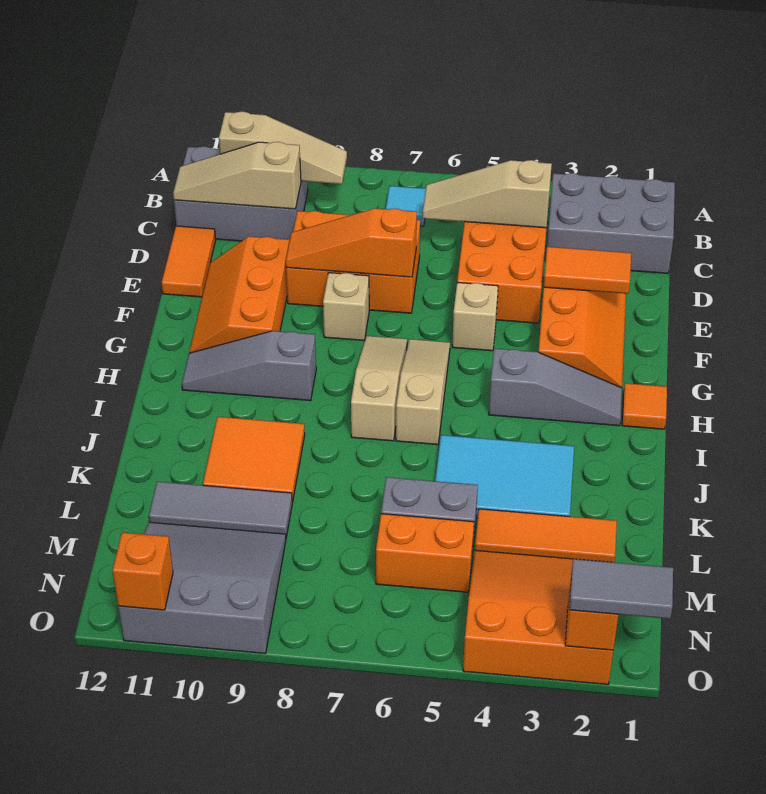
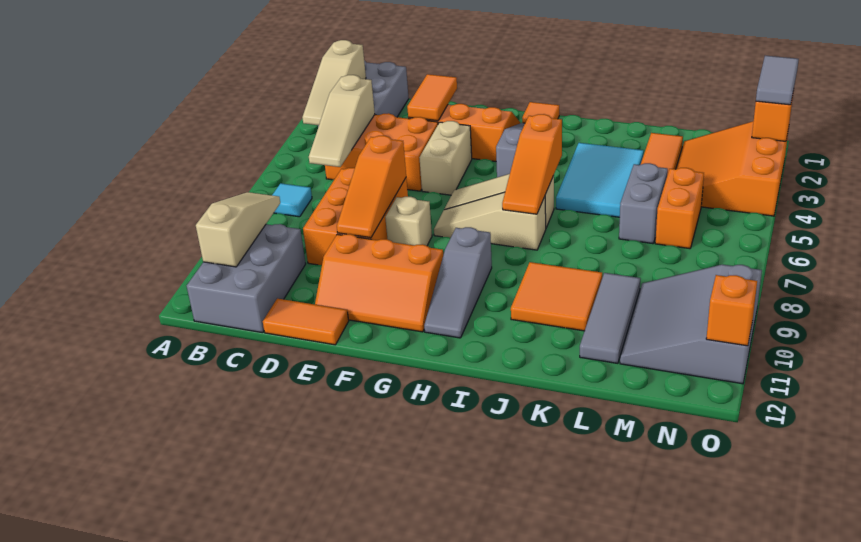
tan slope C10:C12 level 2 top 10 -> tan slope B2:B4 level 2 top 2
tan brick F5 level 1 -> tan brick F4:F5 level 1
none -> orange slope I5:I7 level 2 top 5

